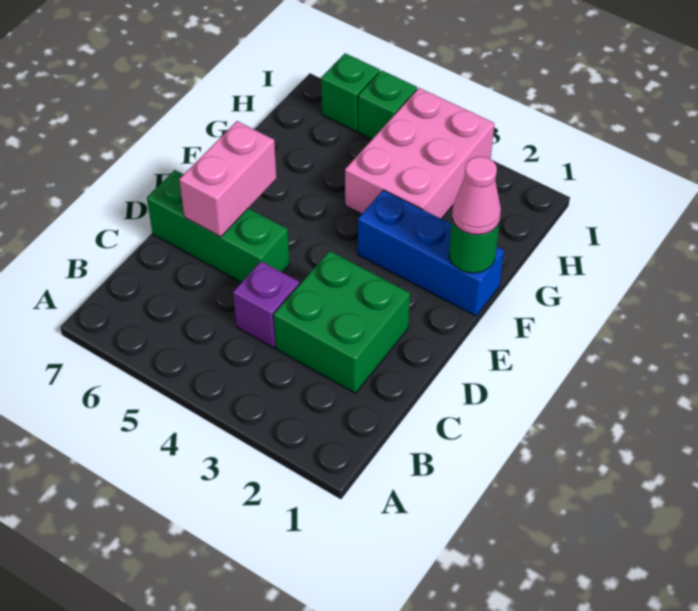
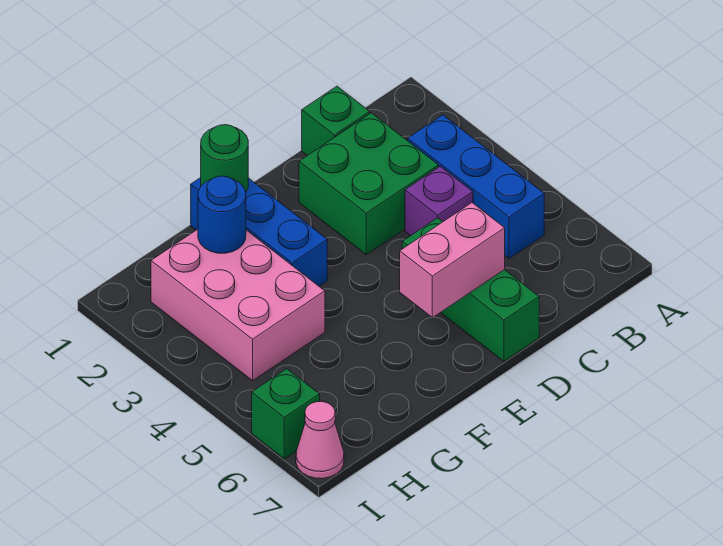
none -> blue brick B3:B5 level 1
pink cone F1 level 3 -> pink cone I7 level 1
none -> blue round brick G2 level 2
pink brick G3:I4 level 1 -> pink brick G2:H4 level 1
green brick I5 level 1 -> green brick C1 level 1

